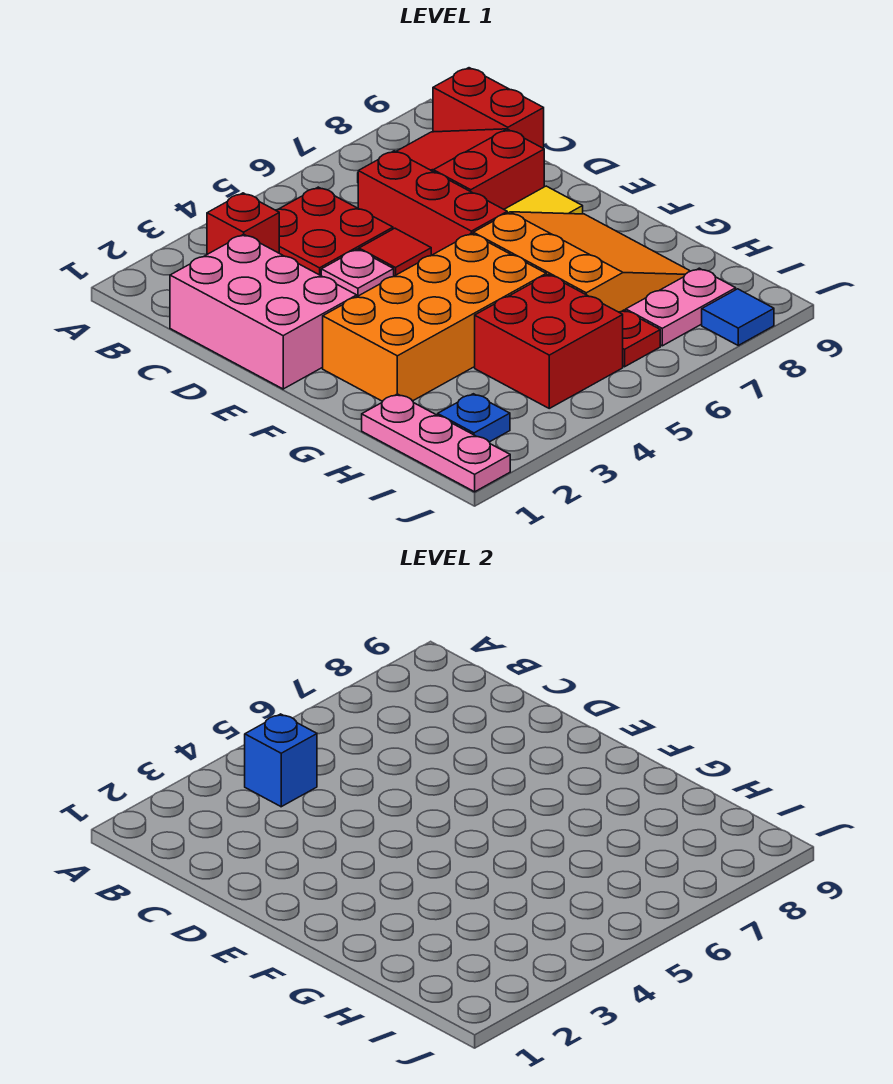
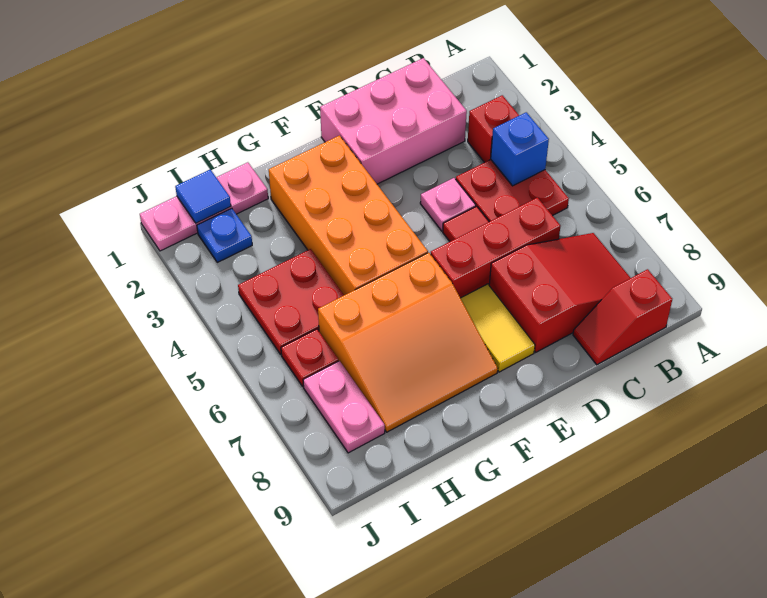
red brick B9:C9 level 1 -> red slope B9:C9 level 1 top B
red brick H4:I5 level 1 -> red plate H4:I5 level 1
blue tile J8 level 1 -> blue tile I1 level 2

